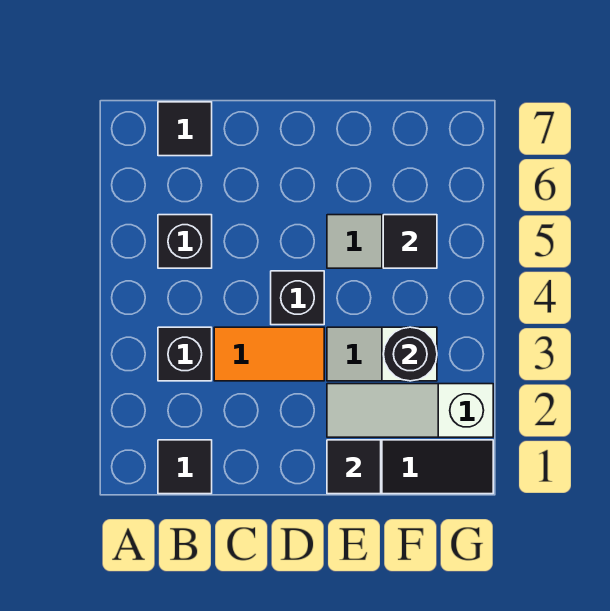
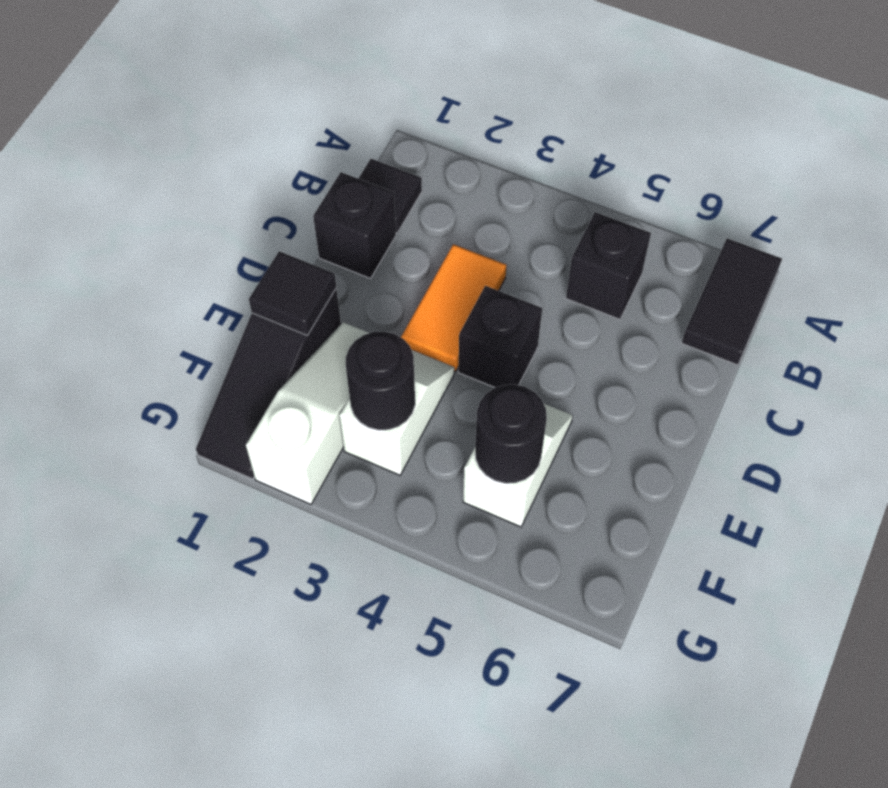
black brick B3 level 1 -> black brick C1 level 1
black tile B7 level 1 -> black tile A7:B7 level 1
black tile F5 level 2 -> black round brick F5 level 2

